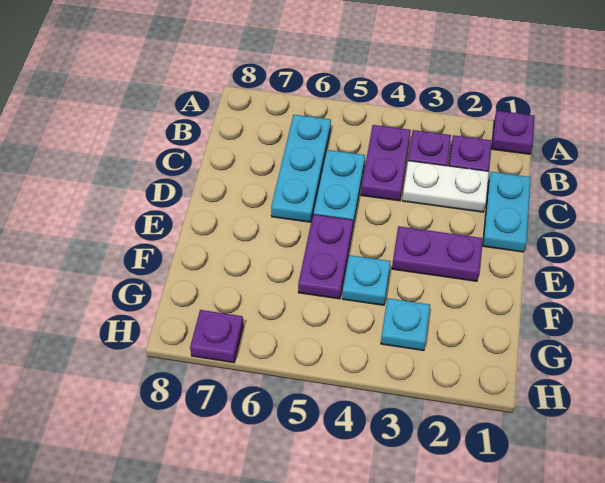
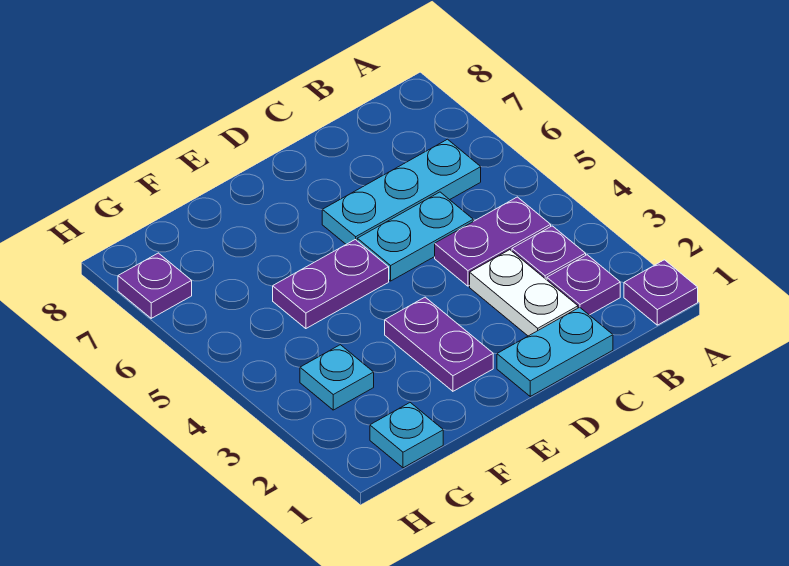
cyan plate F4 level 1 -> cyan plate G1 level 1

